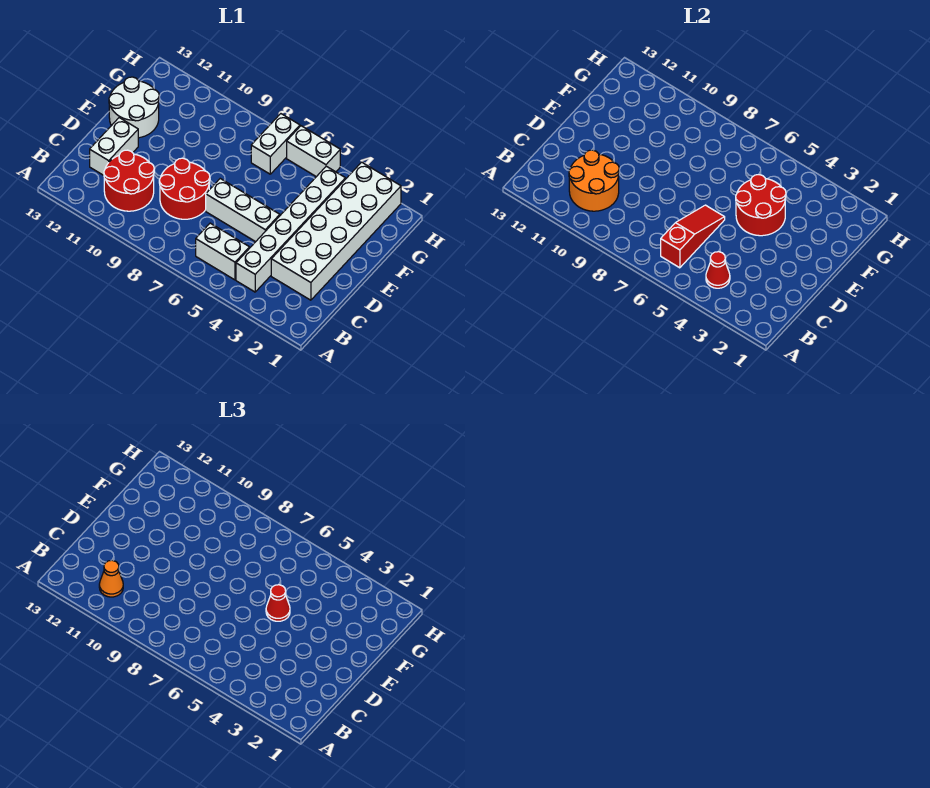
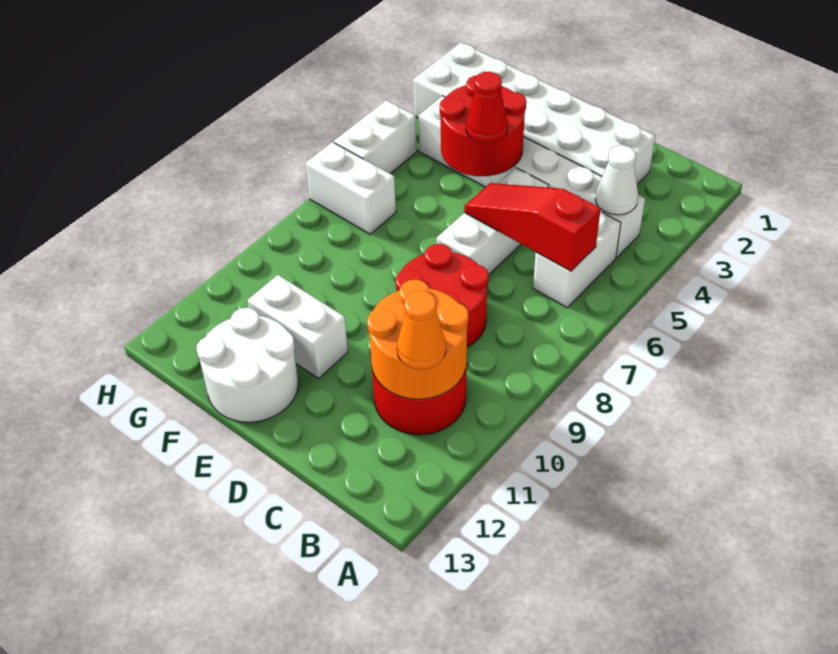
red cone B4 level 2 -> white cone B4 level 2
white brick C12:D12 level 1 -> white brick E11:F11 level 1

